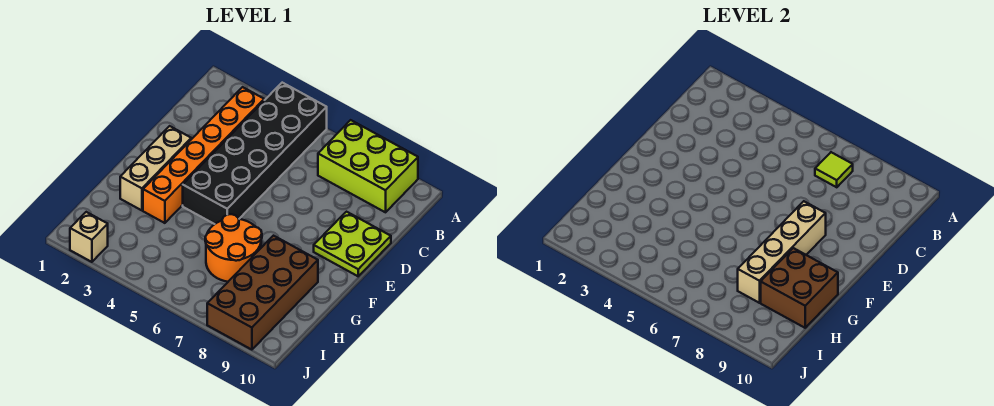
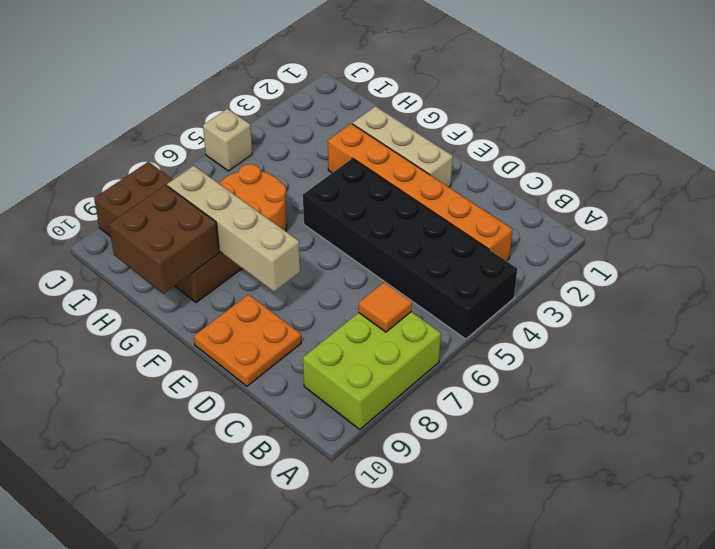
lime tile B7 level 2 -> orange tile B7 level 2
lime plate D9:E10 level 1 -> orange plate D9:E10 level 1
tan brick J2 level 1 -> tan brick J5 level 1

